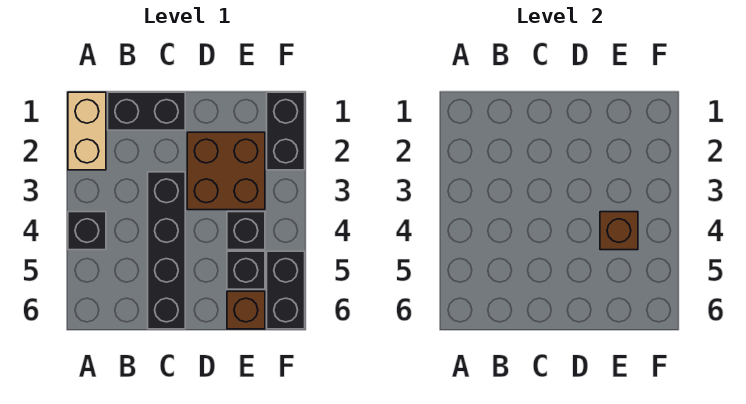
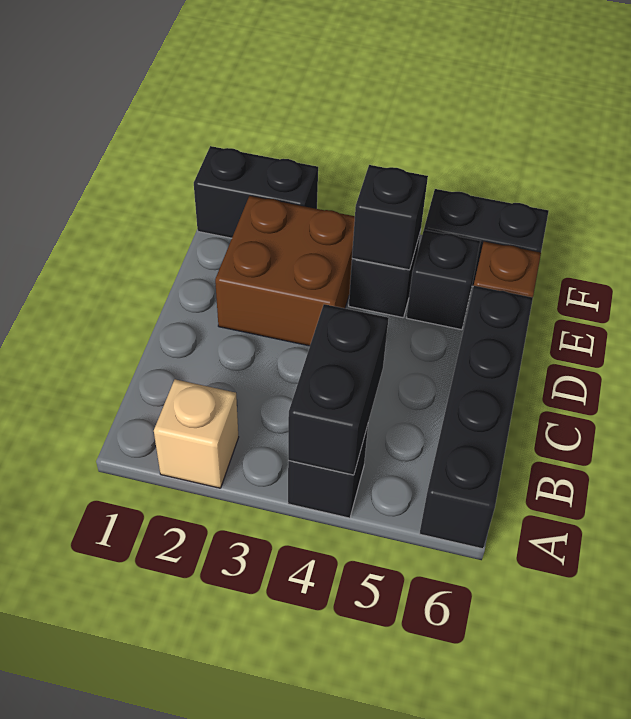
tan brick A1:A2 level 1 -> tan brick A2 level 1
black brick B1:C1 level 1 -> black brick A4:B4 level 2
black brick C3:C6 level 1 -> black brick A6:D6 level 1
brown brick E4 level 2 -> black brick E4 level 2

